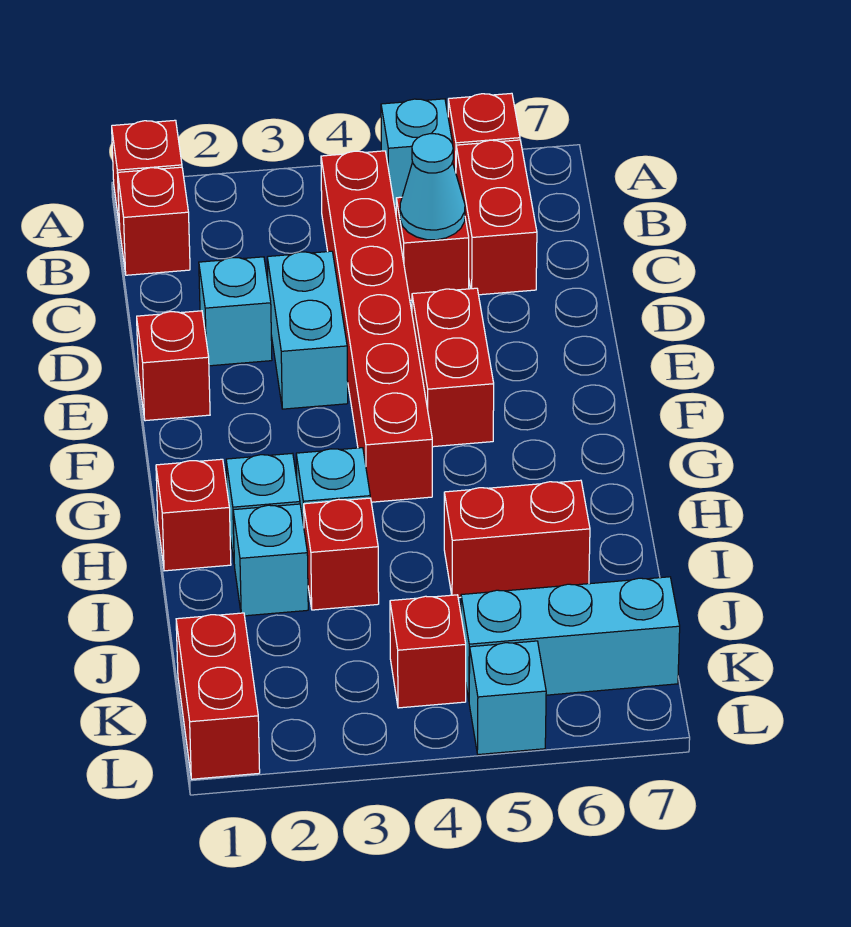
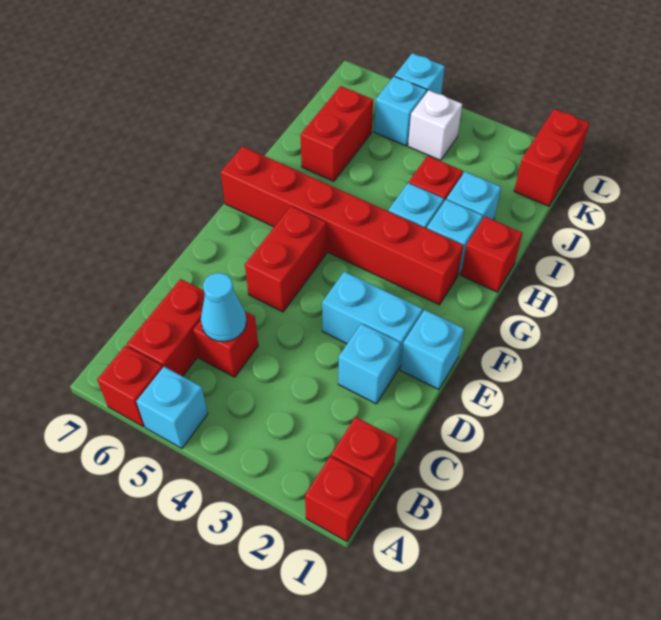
red brick B4:G4 level 1 -> red brick G2:G7 level 1
cyan brick D3:E3 level 1 -> cyan brick E2:E3 level 1
red brick E1 level 1 -> cyan brick E1 level 1
red brick I5:I6 level 1 -> red brick I6:J6 level 1
red brick K4 level 1 -> white brick K4 level 1
cyan brick K5:K7 level 1 -> cyan brick K5 level 1

